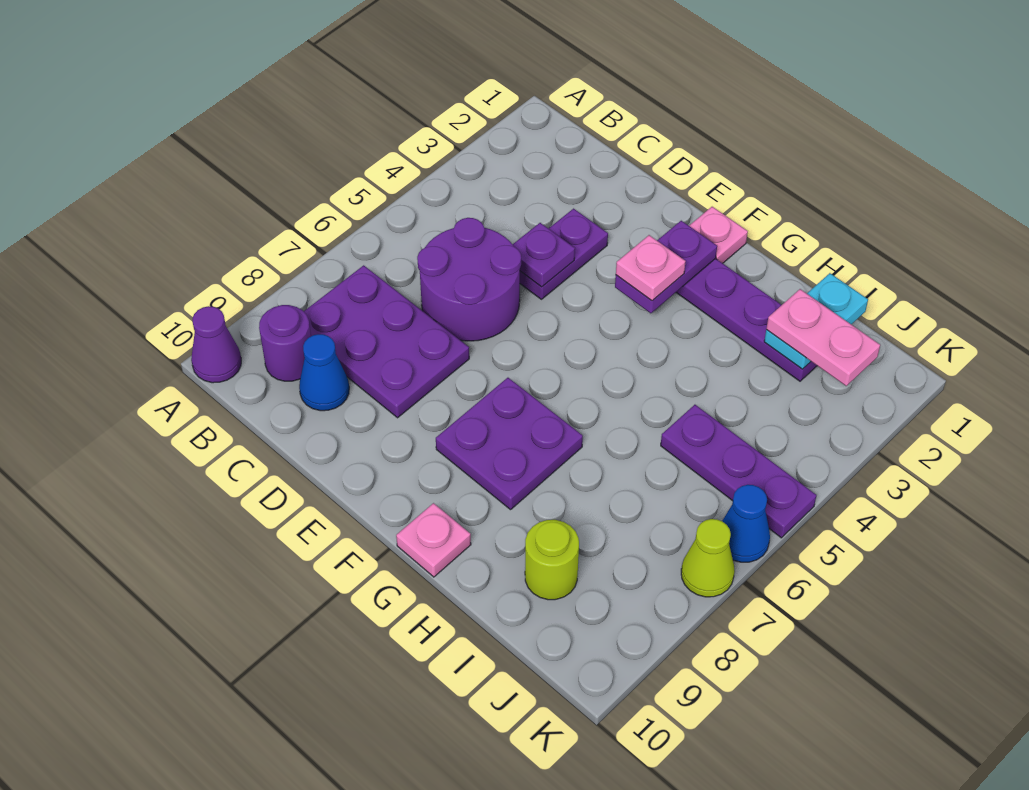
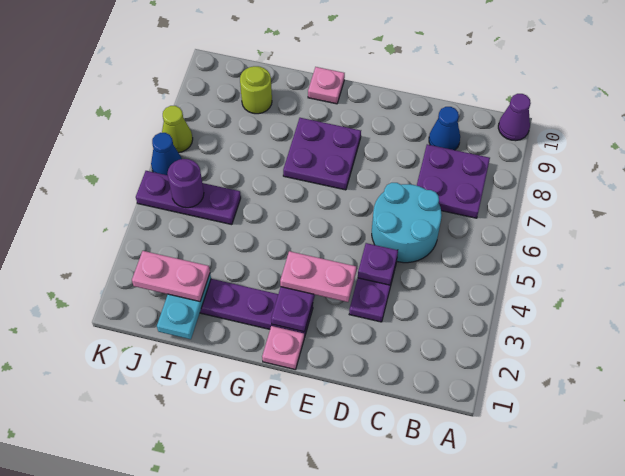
purple plate B7:D8 level 1 -> purple plate B7:C8 level 1
purple round brick B9 level 1 -> purple round brick J5 level 2
purple round brick C5:D6 level 1 -> cyan round brick C5:D6 level 1
pink plate F3 level 3 -> pink plate E3:F3 level 3

